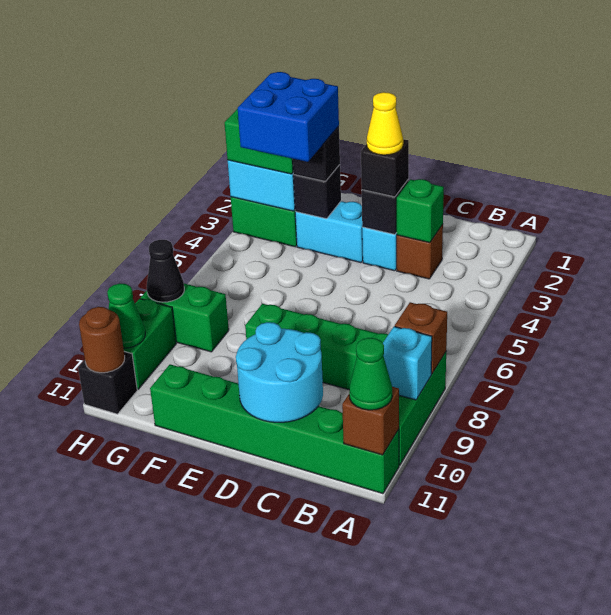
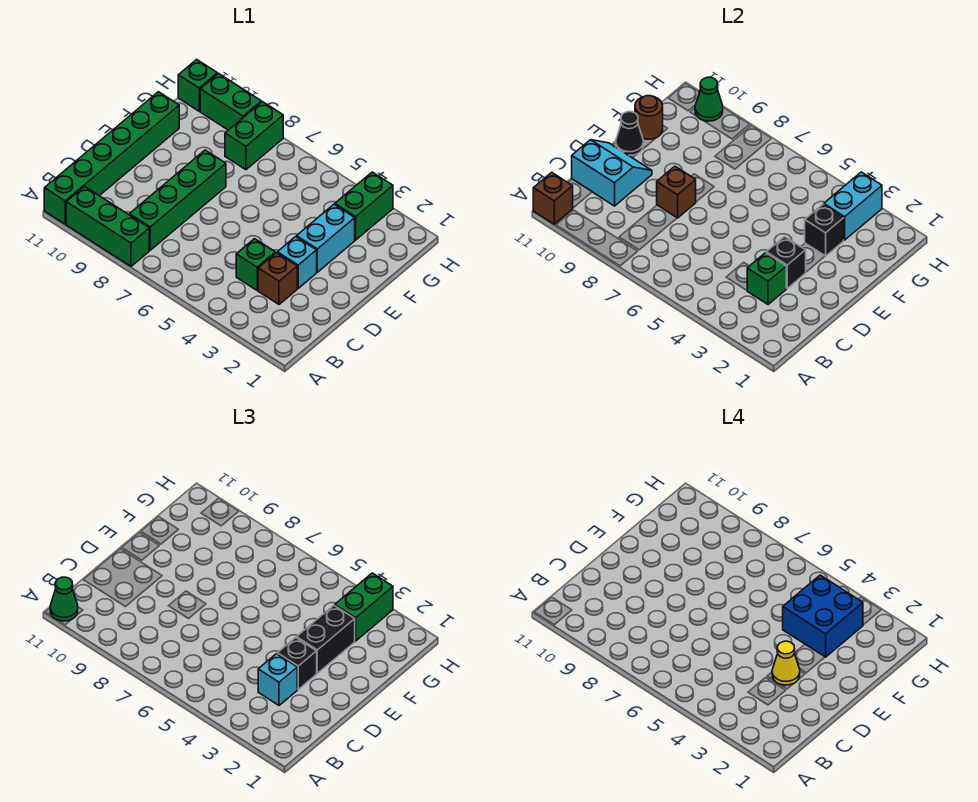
brown brick A8 level 2 -> brown brick D8 level 2
cyan brick A9 level 2 -> cyan brick C3 level 3
none -> green brick C4 level 1
cyan round brick C10:D11 level 2 -> cyan slope C10:D11 level 2 top C
black brick F3 level 3 -> black brick E3:F3 level 3
black cone H8 level 2 -> black cone E11 level 2
black brick H11 level 1 -> green brick H11 level 1
brown round brick H11 level 2 -> brown round brick F11 level 2

